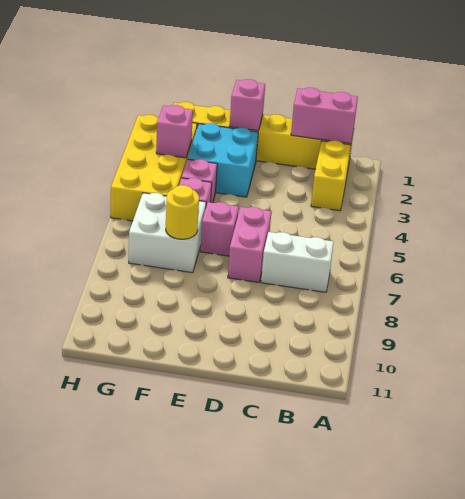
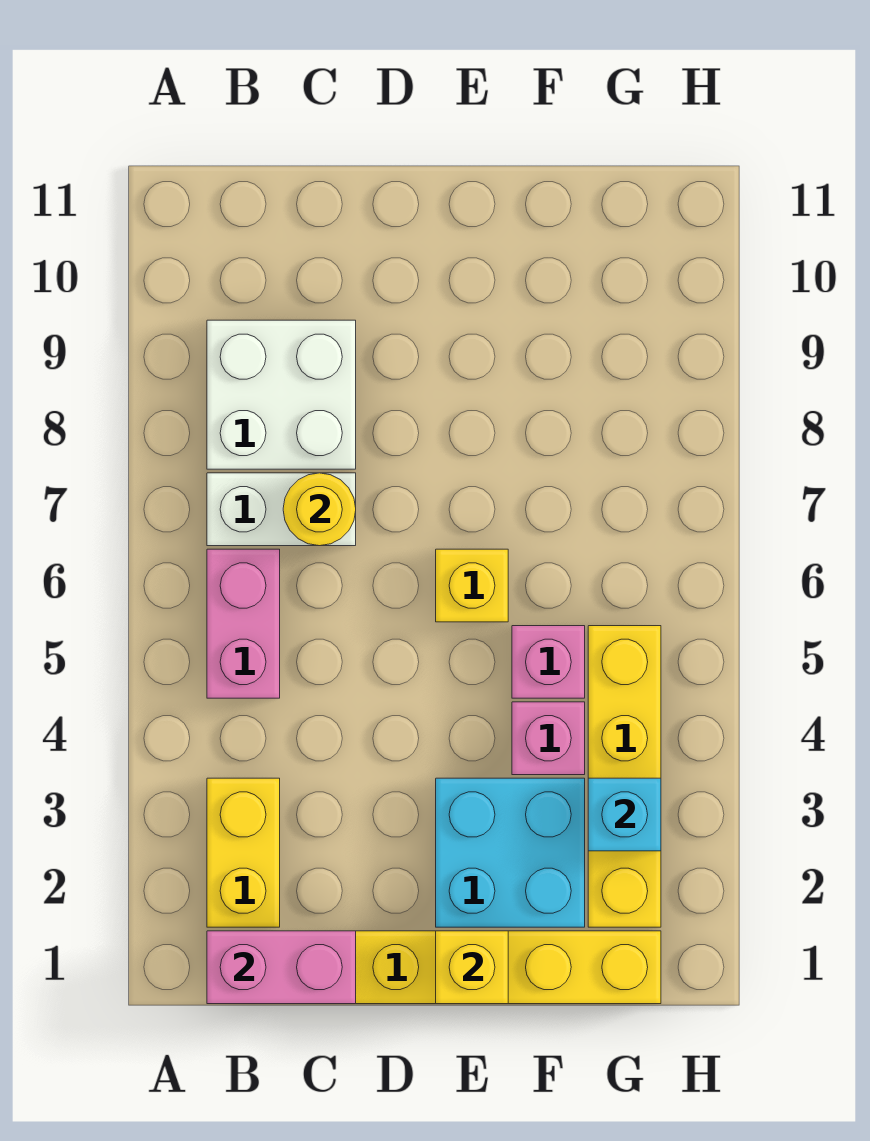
pink brick D6:D7 level 1 -> pink brick B5:B6 level 1
pink brick E1 level 2 -> yellow brick E1 level 2
pink brick E6 level 1 -> yellow brick E6 level 1
white brick F6:G7 level 1 -> white brick B8:C9 level 1
yellow round brick F7 level 2 -> yellow round brick C7 level 2
yellow brick G2:H5 level 1 -> yellow brick G2:G5 level 1
pink brick G3 level 2 -> cyan brick G3 level 2

